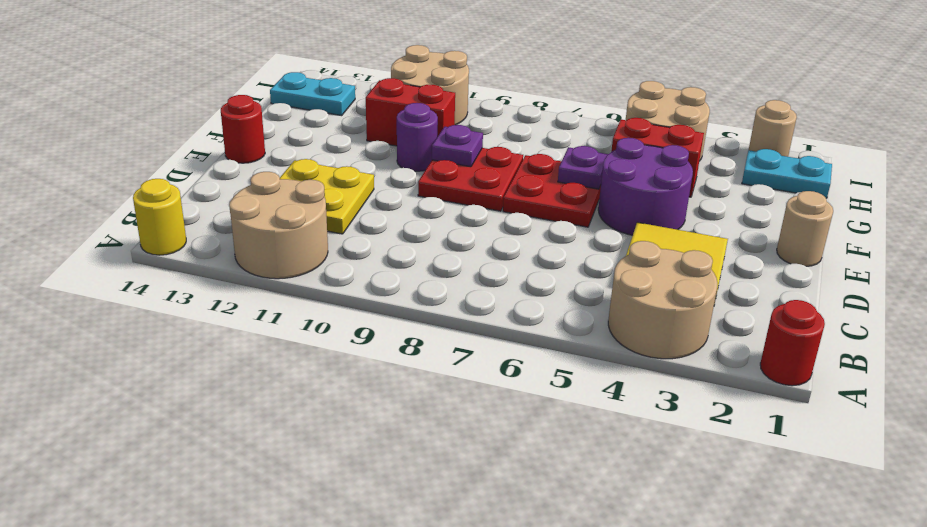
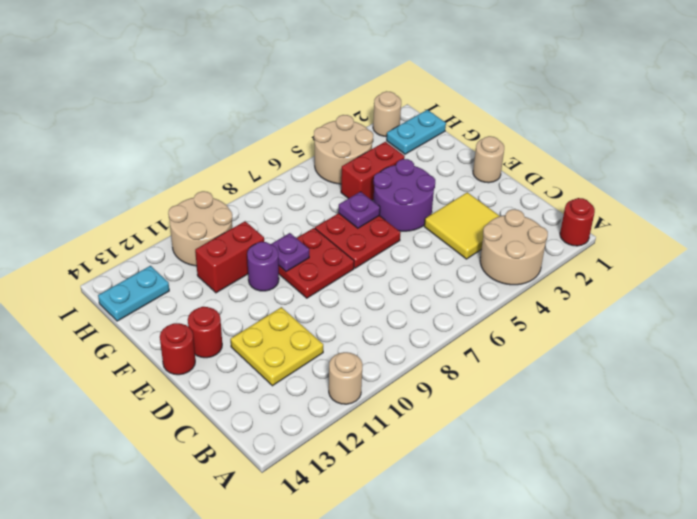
tan round brick A11:B12 level 1 -> tan round brick A11 level 1
yellow round brick A14 level 1 -> none
none -> red round brick E13 level 1

